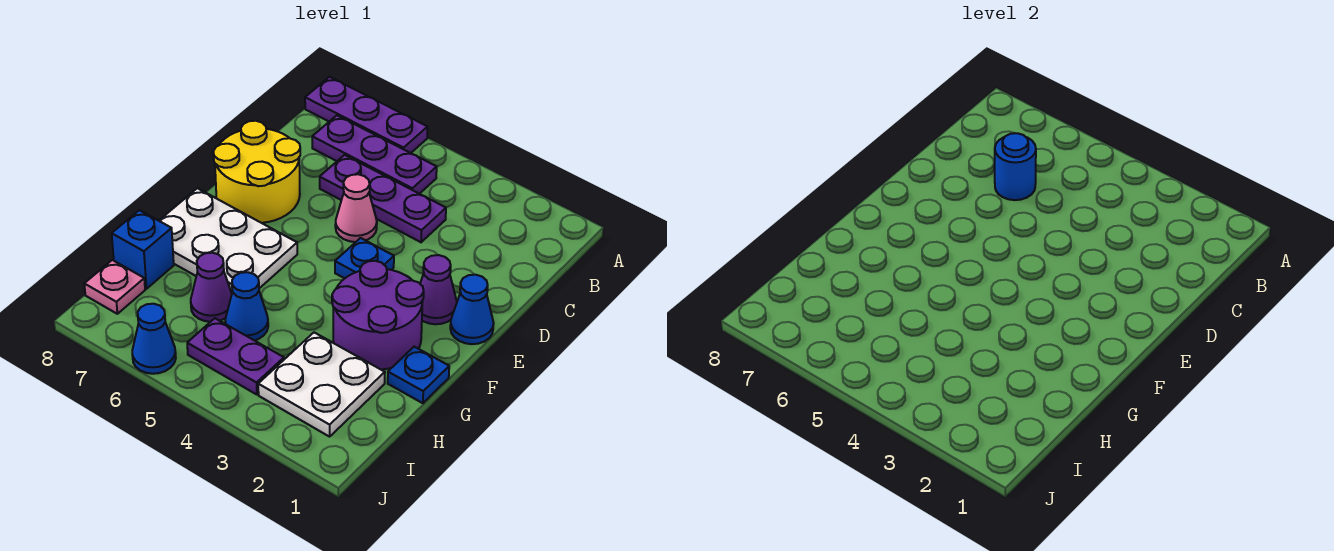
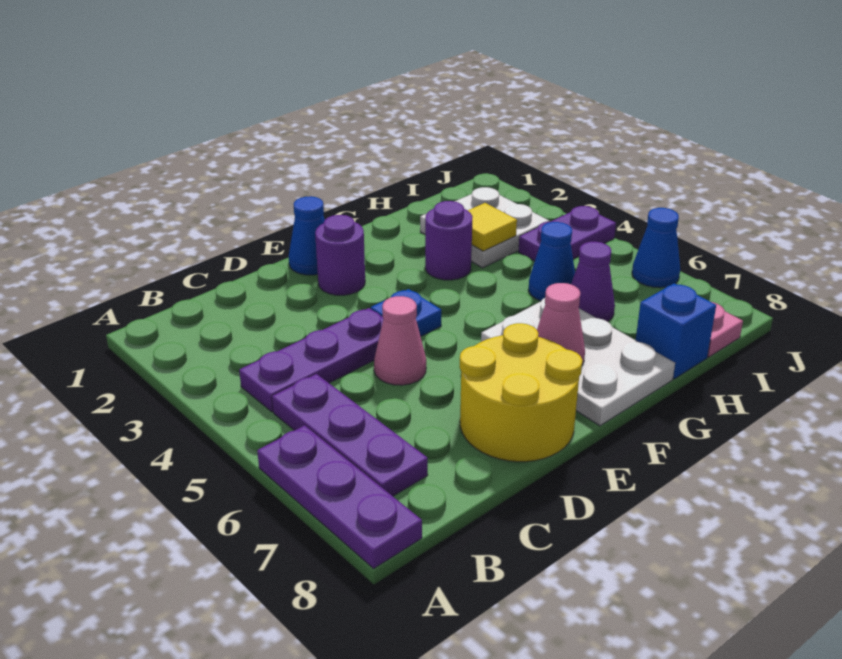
purple plate C4:C6 level 1 -> purple plate B4:D4 level 1
blue round brick C6 level 2 -> none
purple cone E2 level 1 -> purple round brick E2 level 1
purple round brick F2:G3 level 1 -> purple round brick G3 level 1
none -> pink cone F7 level 2
blue plate G1 level 1 -> none
none -> yellow tile H3 level 2
purple plate I4:I5 level 1 -> purple plate I4:J4 level 1

